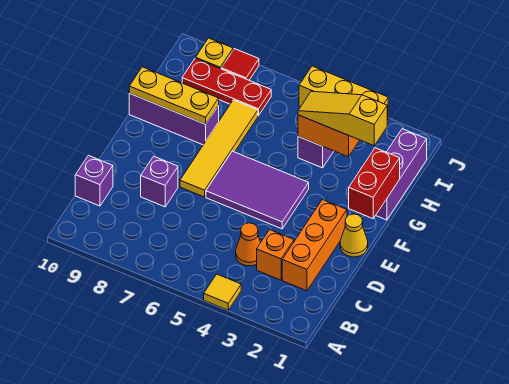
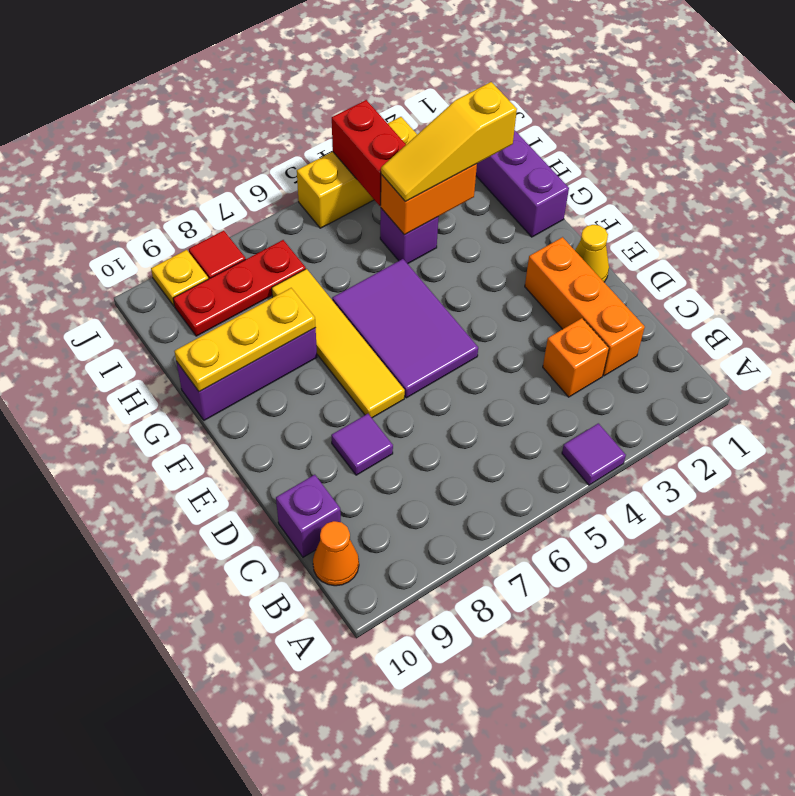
yellow tile A4 level 1 -> purple tile A4 level 1
orange cone C4 level 1 -> orange cone B10 level 1
purple brick D8 level 1 -> purple tile D8 level 1
purple tile E4:F6 level 1 -> purple tile E5:G6 level 1
red brick F1:G1 level 2 -> red brick I4:J4 level 2

